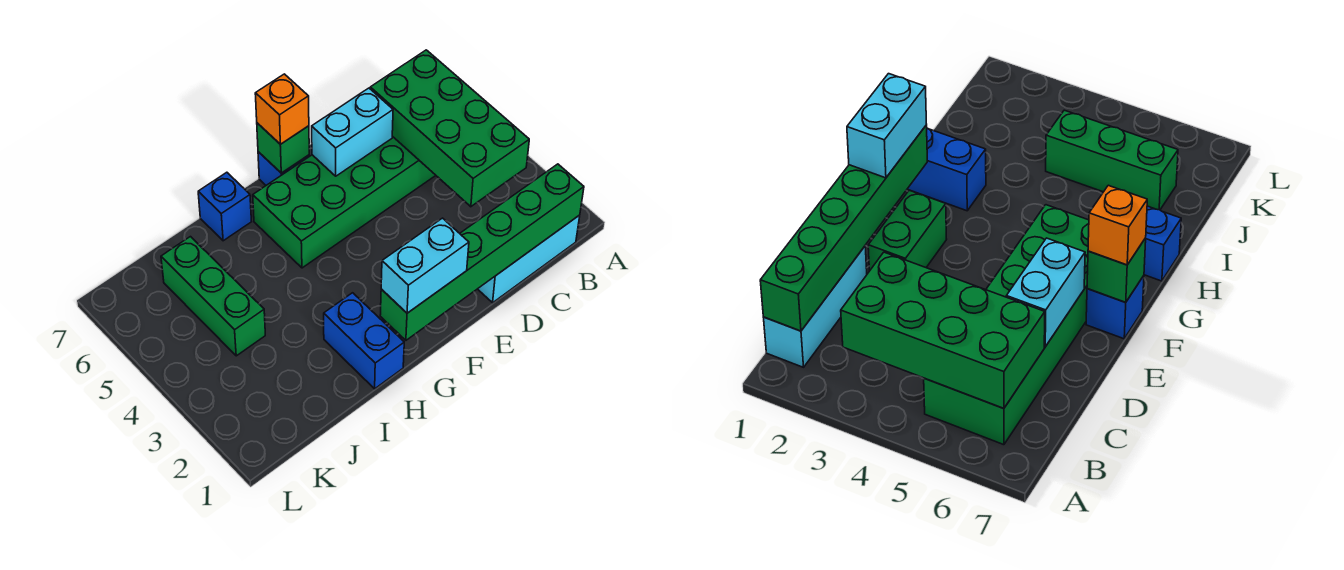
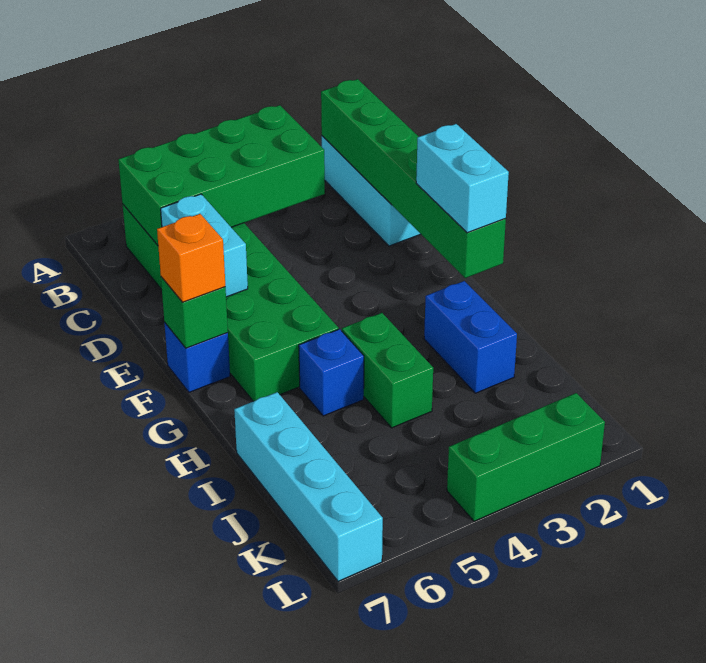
green brick E2:F2 level 1 -> green brick H4:I4 level 1
blue brick H1:H2 level 1 -> blue brick H2:I2 level 1
blue brick H7 level 1 -> blue brick H5 level 1
none -> cyan brick I7:L7 level 1
green brick J4:J6 level 1 -> green brick L2:L4 level 1

